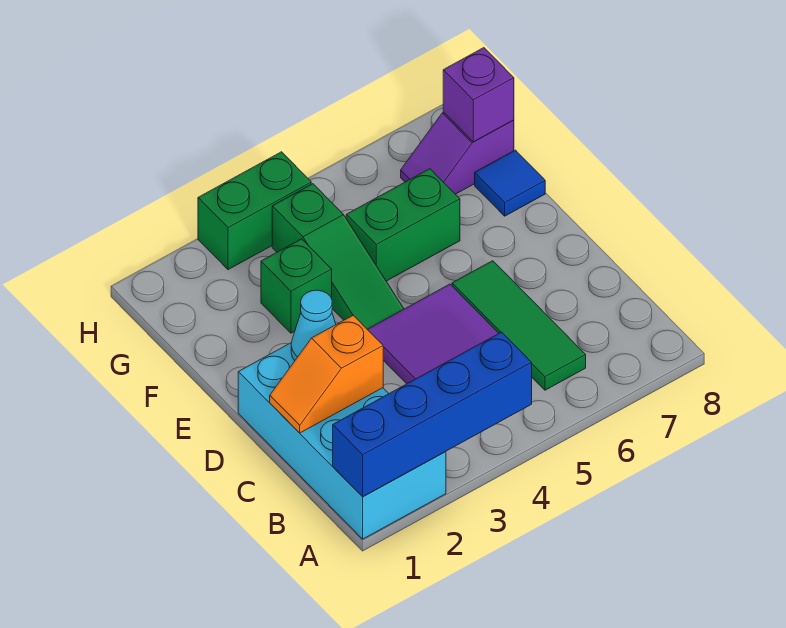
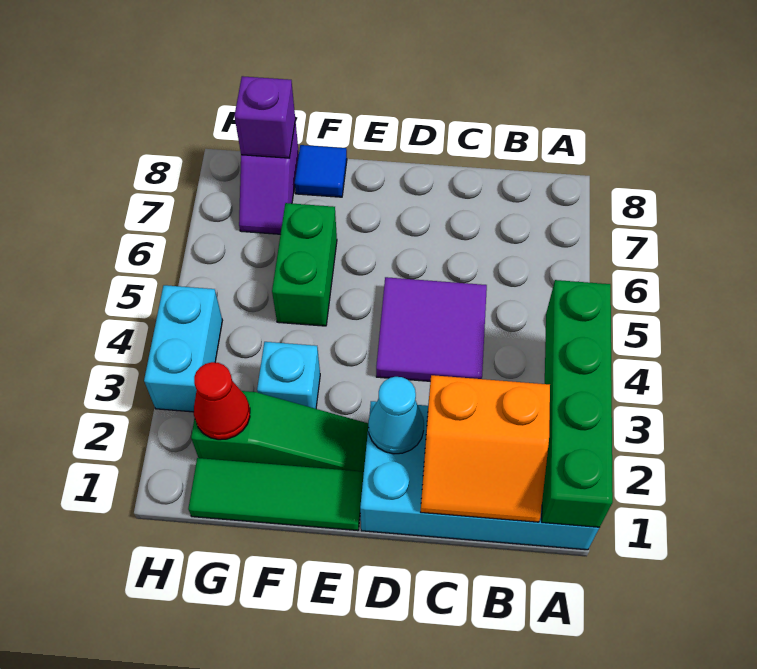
blue brick A1:A4 level 2 -> green brick A1:A4 level 2
green tile B6:D6 level 1 -> green tile E1:G1 level 1
orange slope C1:C2 level 2 top 2 -> orange slope B1:C2 level 2 top 2
green slope E4:G4 level 1 top G -> green slope E2:G2 level 1 top G
green brick F3 level 1 -> cyan brick F3 level 1
none -> red cone G2 level 2
green brick H3:H4 level 1 -> cyan brick H3:H4 level 1

